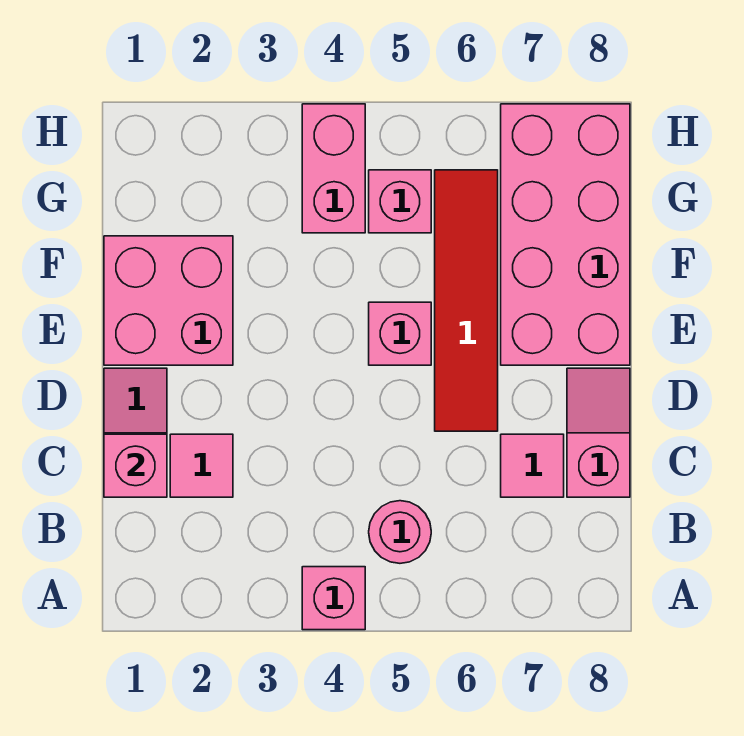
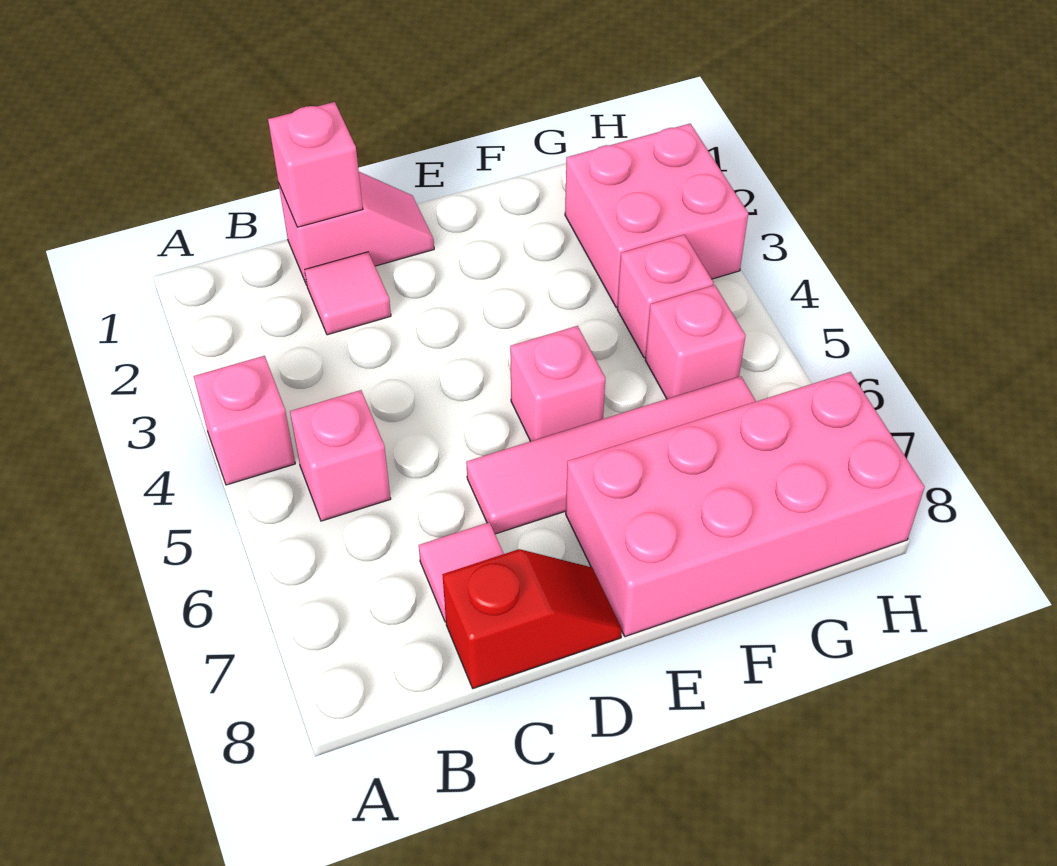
pink round brick B5 level 1 -> pink brick B5 level 1
pink slope C8:D8 level 1 top C -> red slope C8:D8 level 1 top C
red tile D6:G6 level 1 -> pink tile D6:G6 level 1
pink brick E1:F2 level 1 -> pink brick G2:H3 level 1
pink brick G4:H4 level 1 -> pink brick G4 level 1

